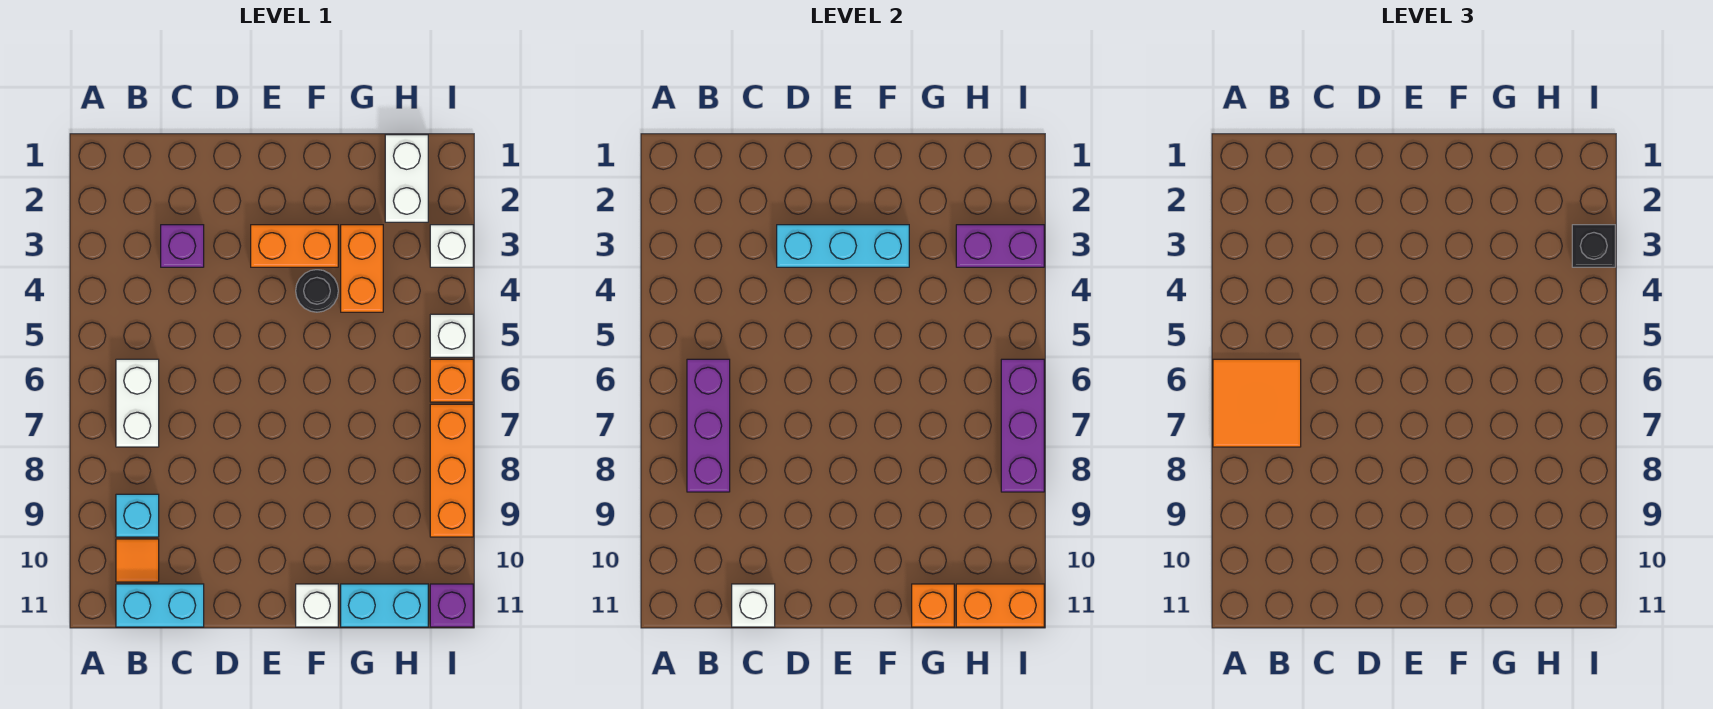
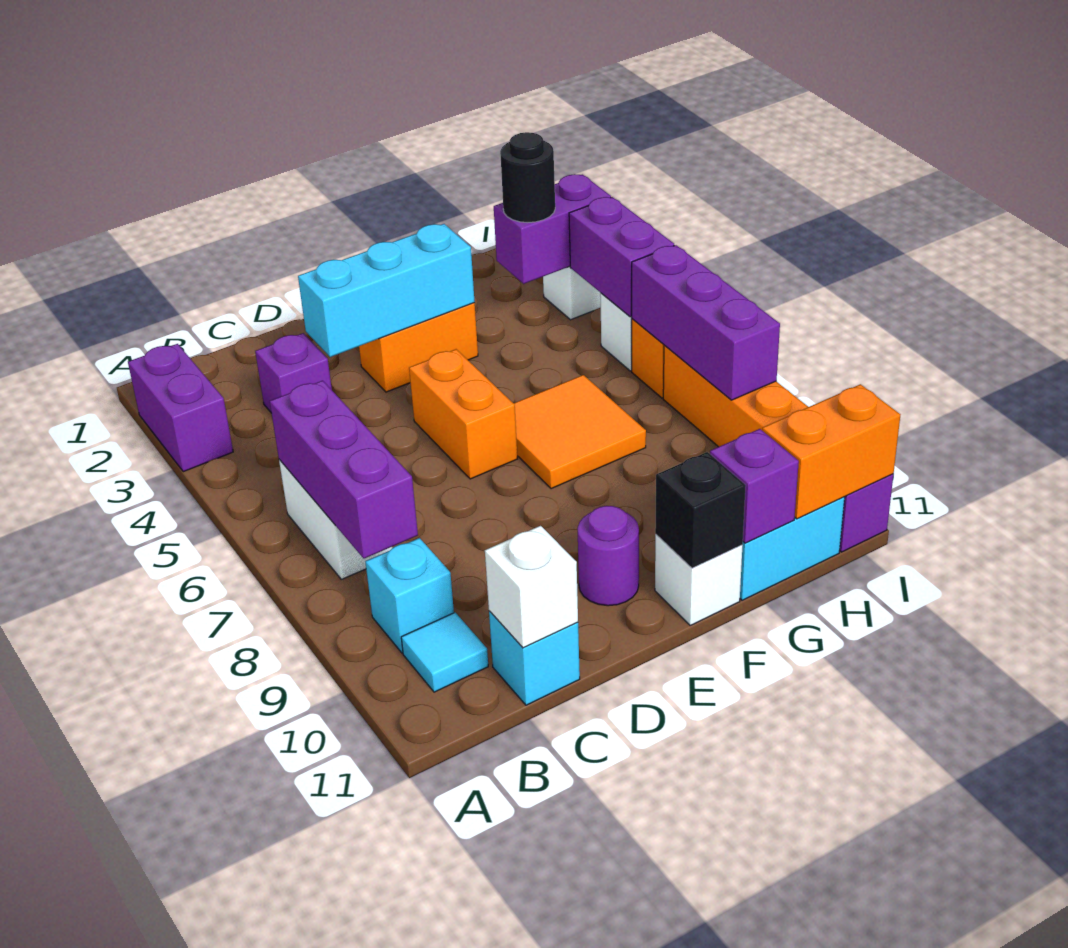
none -> purple brick A2:A3 level 1
orange tile A6:B7 level 3 -> orange tile F6:G7 level 1
orange tile B10 level 1 -> cyan tile B10 level 1
cyan brick B11:C11 level 1 -> cyan brick C11 level 1
none -> purple round brick E10 level 1
black round brick F4 level 1 -> black round brick H3 level 3
orange brick G3:G4 level 1 -> orange brick E5:E6 level 1
orange brick G11 level 2 -> purple brick G11 level 2
white brick H1:H2 level 1 -> none
black brick I3 level 3 -> black brick F11 level 2
none -> purple brick I4:I5 level 2

